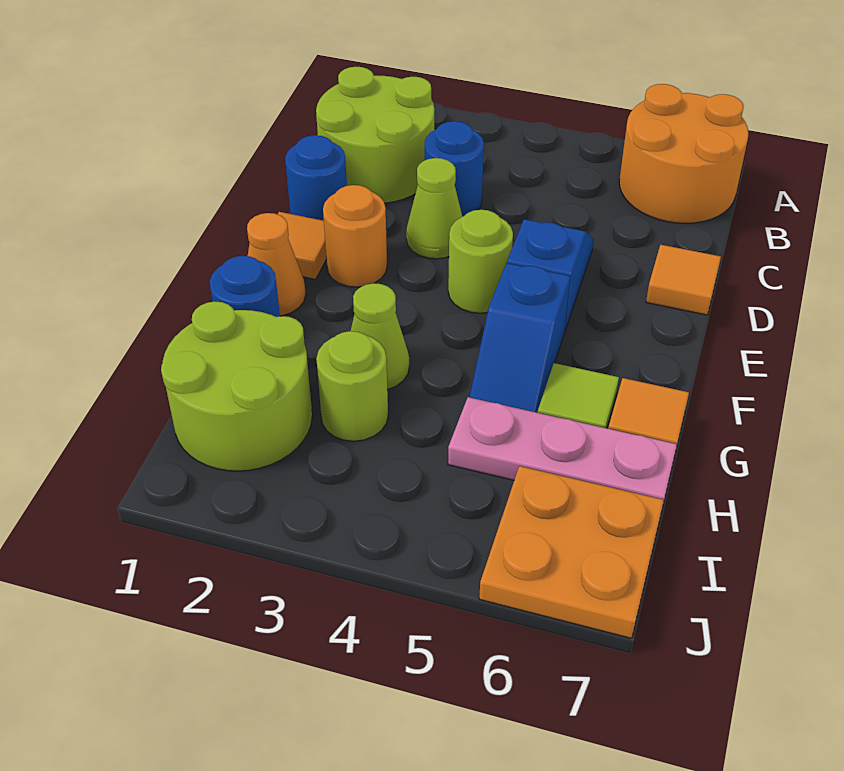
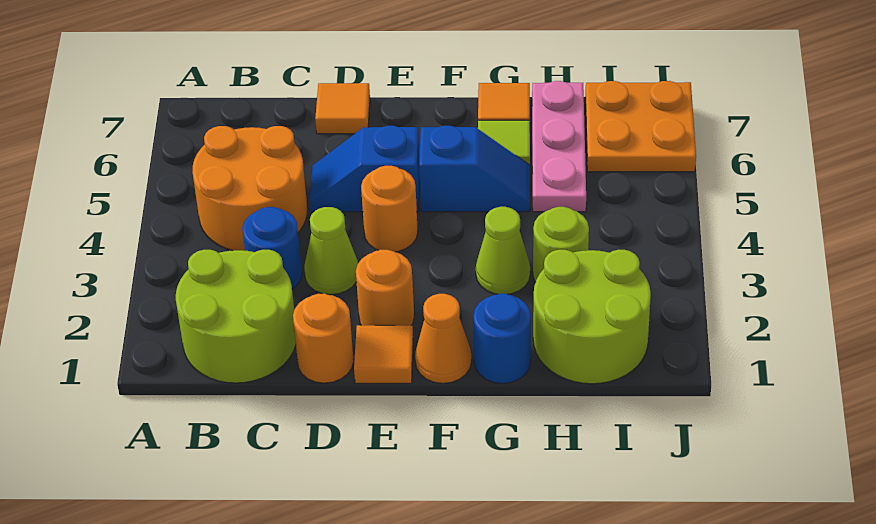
orange round brick A6:B7 level 1 -> orange round brick B4:C5 level 1
blue round brick D1 level 1 -> orange round brick D1 level 1
lime round brick E4 level 1 -> orange round brick E4 level 1

